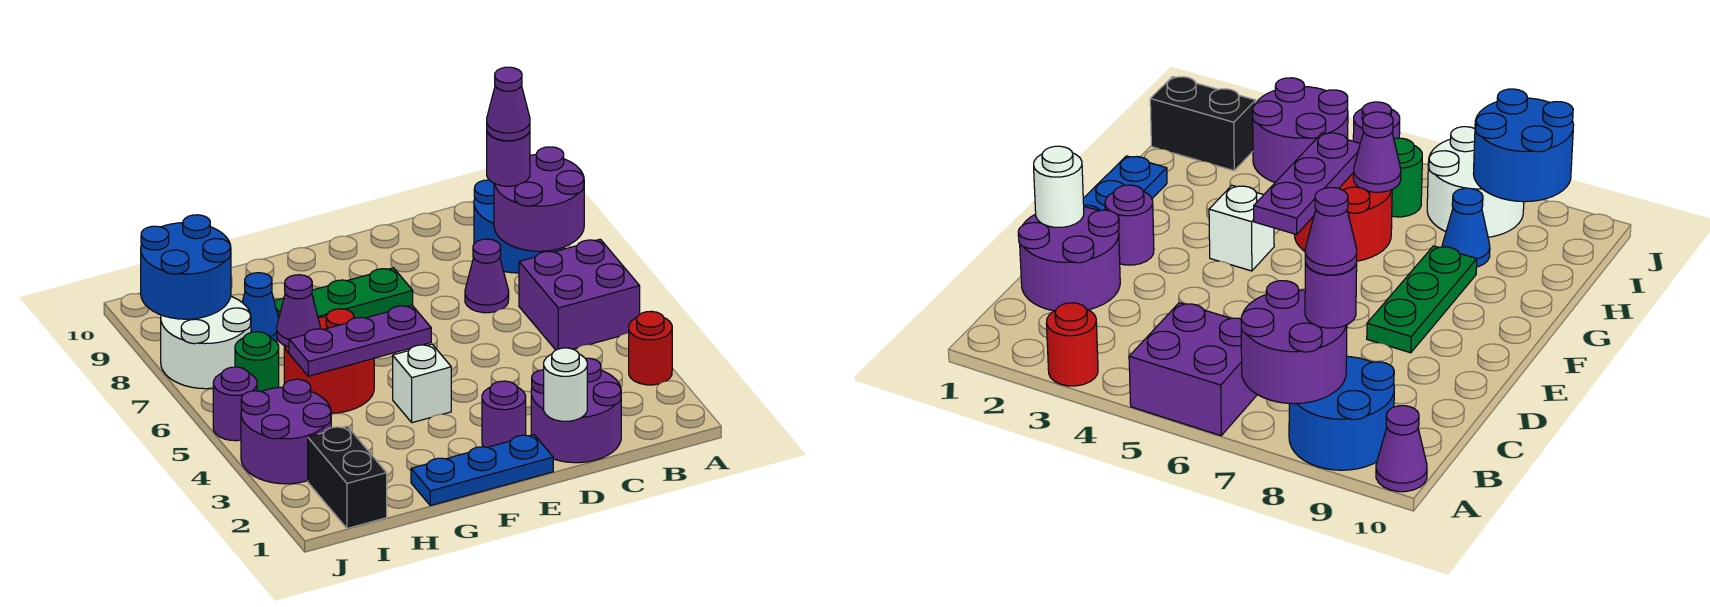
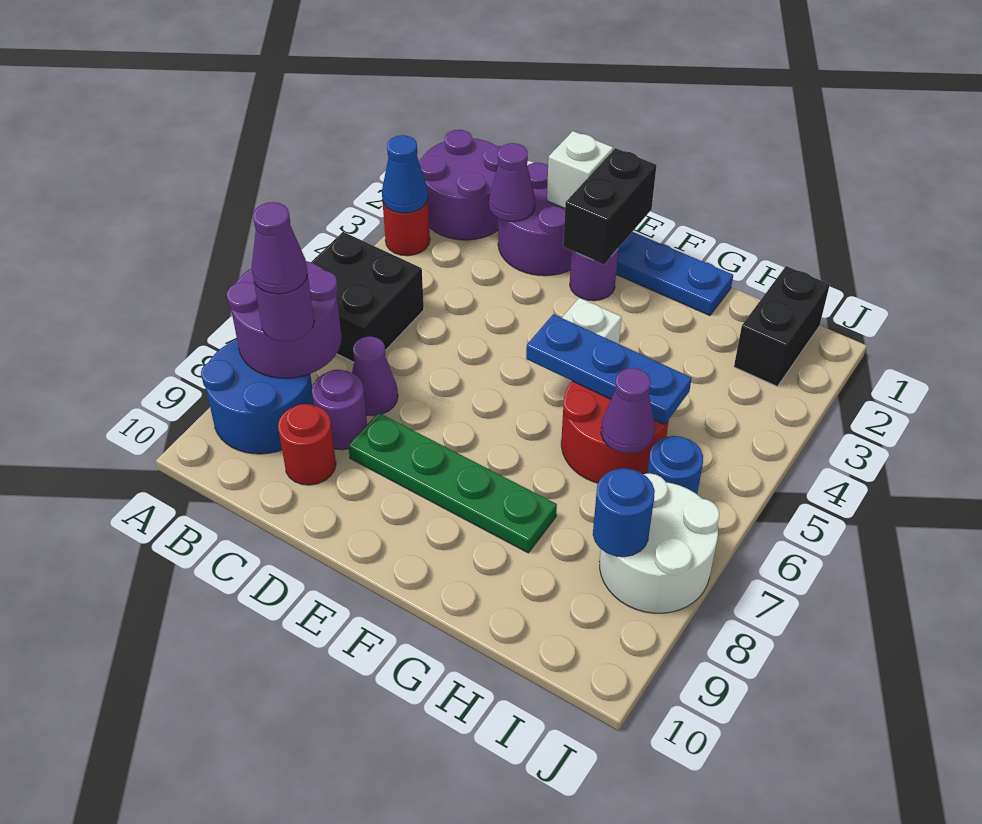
purple brick A5:B6 level 1 -> black brick A5:B6 level 1
purple cone A10 level 1 -> purple cone C2 level 2
none -> red round brick C9 level 1
white round brick D1 level 2 -> white brick D1 level 2
none -> black brick E1:E2 level 2
green plate E8:G8 level 1 -> green plate D8:G8 level 1
purple plate F5:H5 level 2 -> blue plate F5:H5 level 2
blue cone H8 level 1 -> blue cone A3 level 2
purple round brick I3:J4 level 1 -> purple round brick A1:B2 level 1
green round brick I6 level 1 -> blue round brick I6 level 1
blue round brick I8:J9 level 2 -> blue round brick I8 level 2
purple round brick J5 level 1 -> purple round brick C8 level 1

